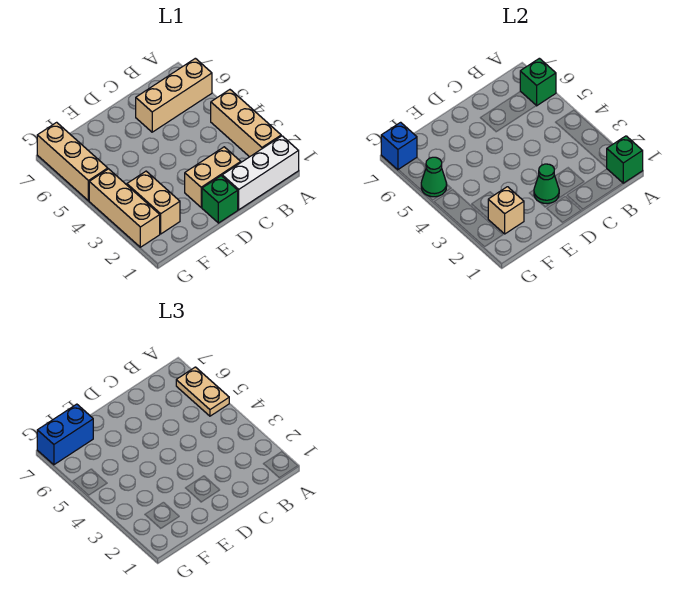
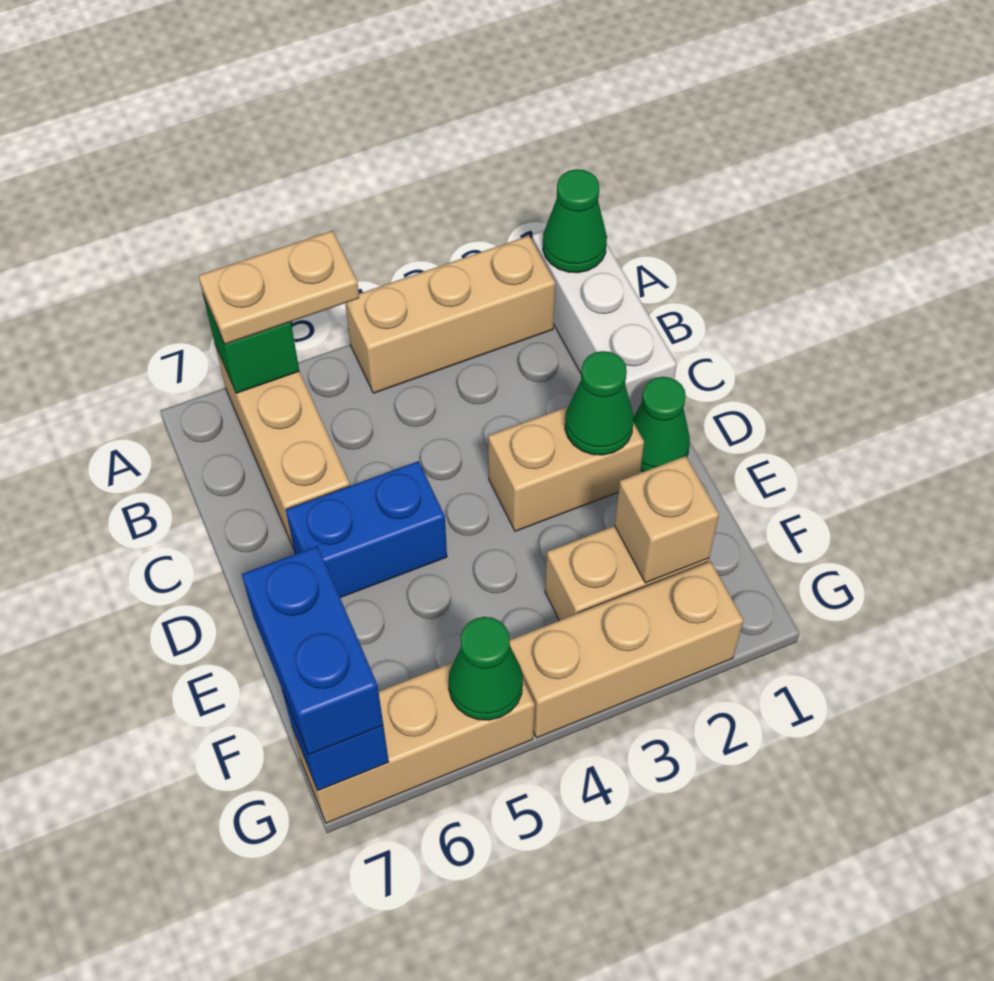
green brick A1 level 2 -> green cone A1 level 2
tan brick C2:D2 level 1 -> tan brick D2:D3 level 1
green brick D1 level 1 -> green cone D1 level 1
none -> blue brick D5:D6 level 1

